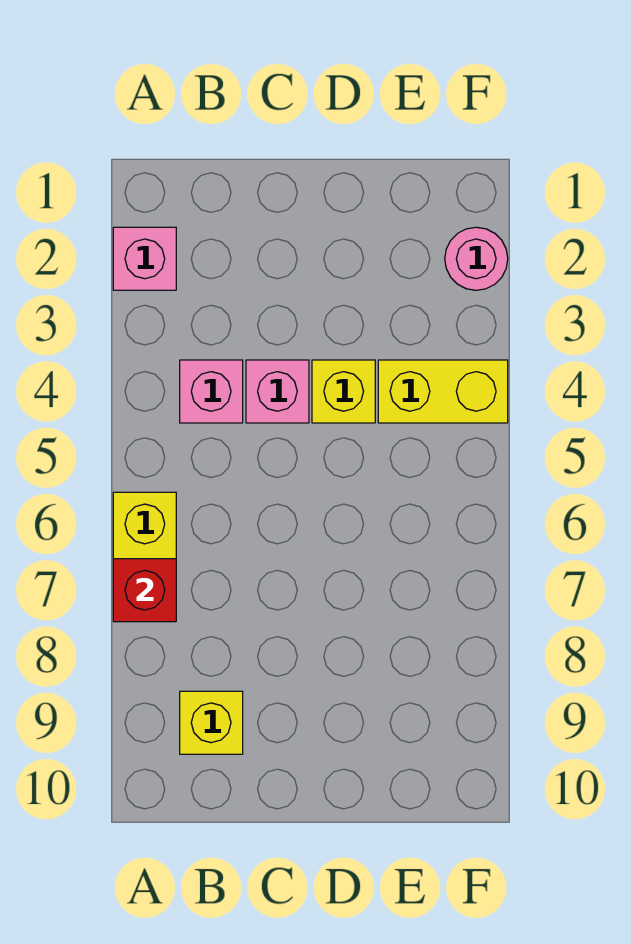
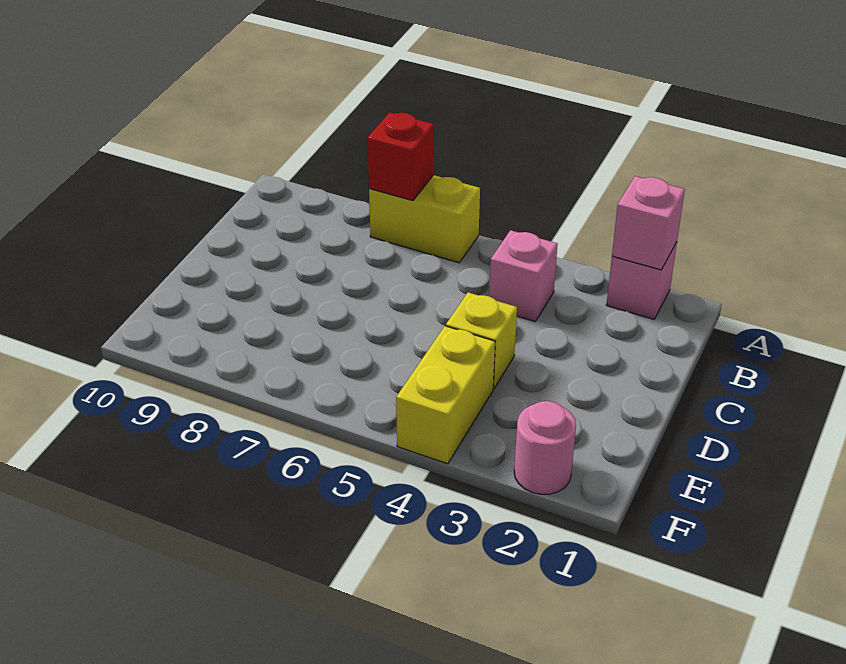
yellow brick B9 level 1 -> none
pink brick C4 level 1 -> pink brick A2 level 2

